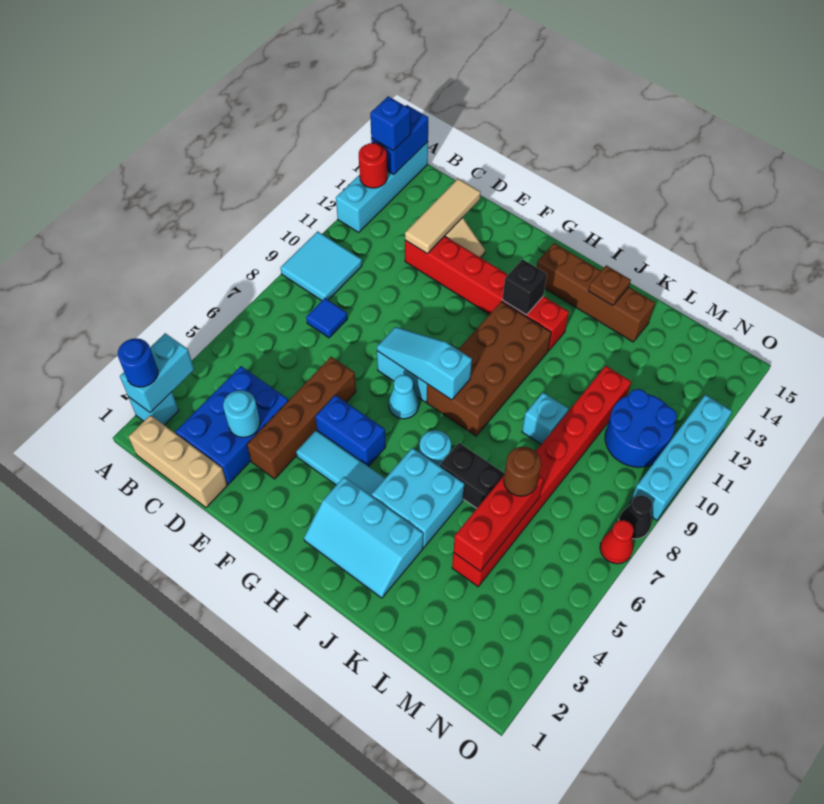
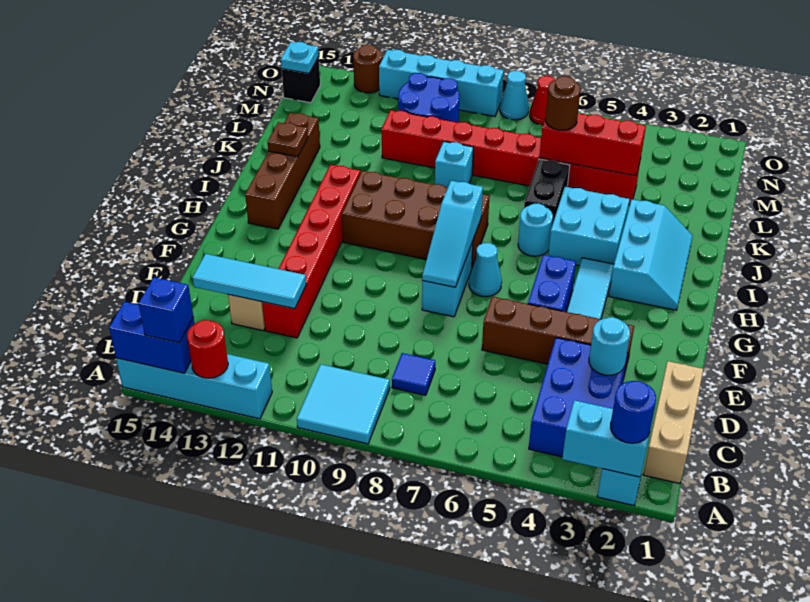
blue brick C2:D4 level 1 -> blue brick B3:D4 level 1
tan tile D12:D14 level 2 -> cyan tile D12:D14 level 2
black brick H12 level 2 -> black brick N15 level 1
none -> cyan plate N15 level 2
black cone O8 level 1 -> cyan cone O8 level 1
none -> brown round brick O13 level 1

